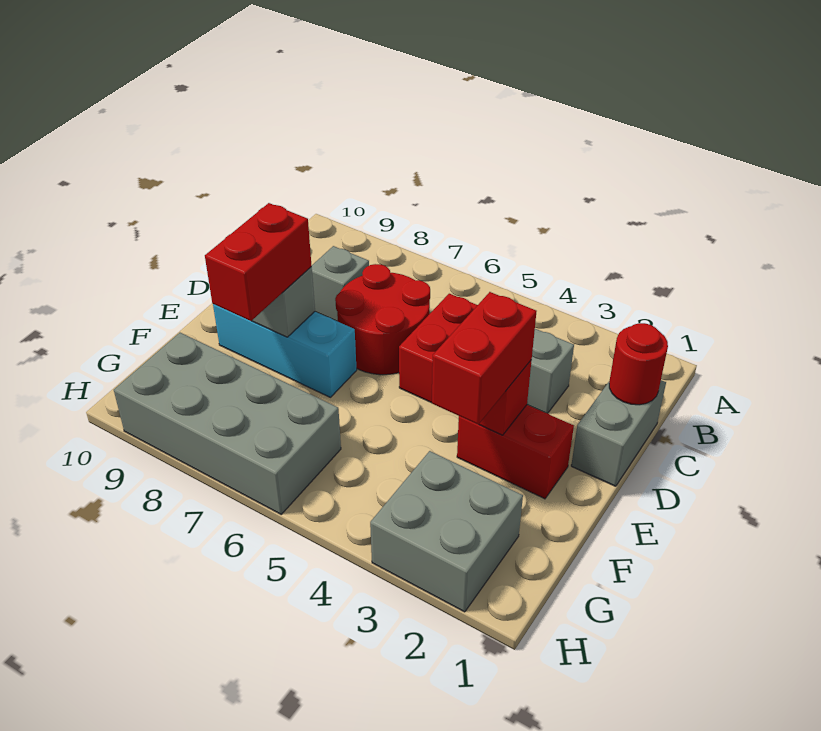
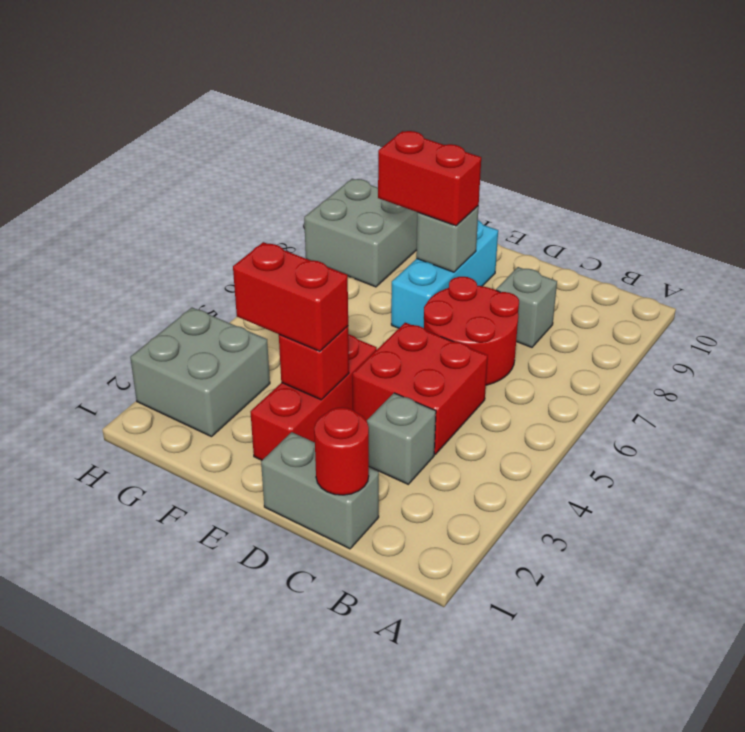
red brick E2:E3 level 1 -> red brick E2:E4 level 1
grey brick G6:H9 level 1 -> grey brick G8:H9 level 1

